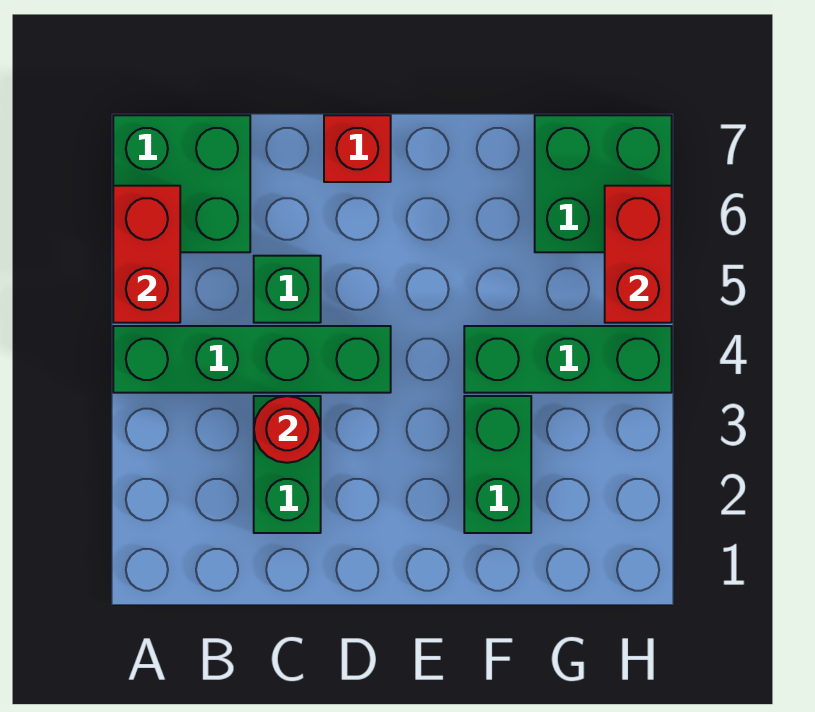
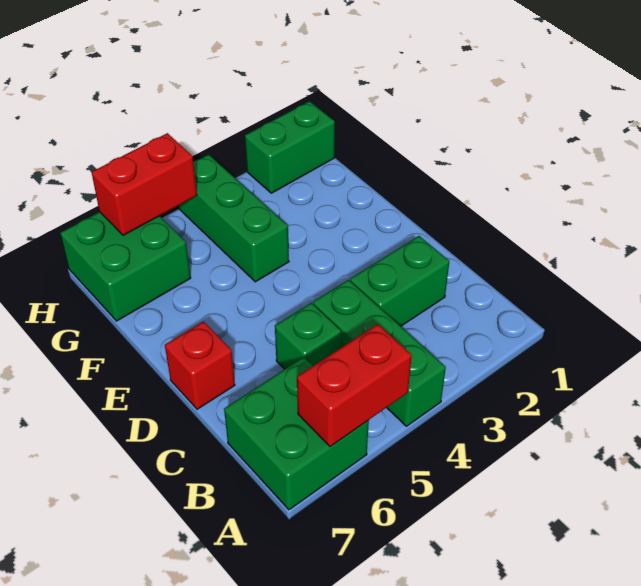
green brick A4:D4 level 1 -> green brick A4:C4 level 1
red round brick C3 level 2 -> none
green brick F2:F3 level 1 -> green brick H1:H2 level 1

